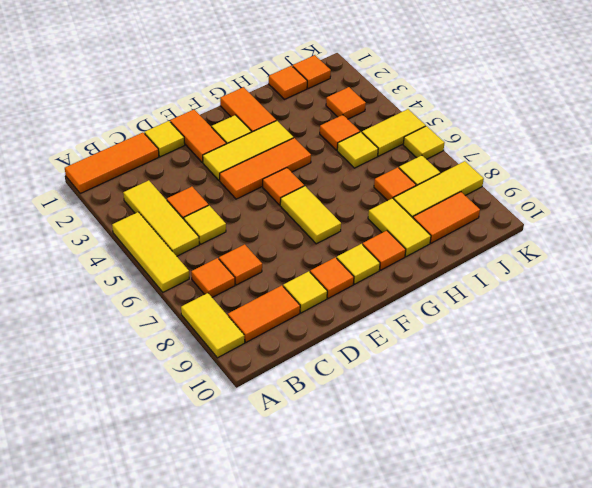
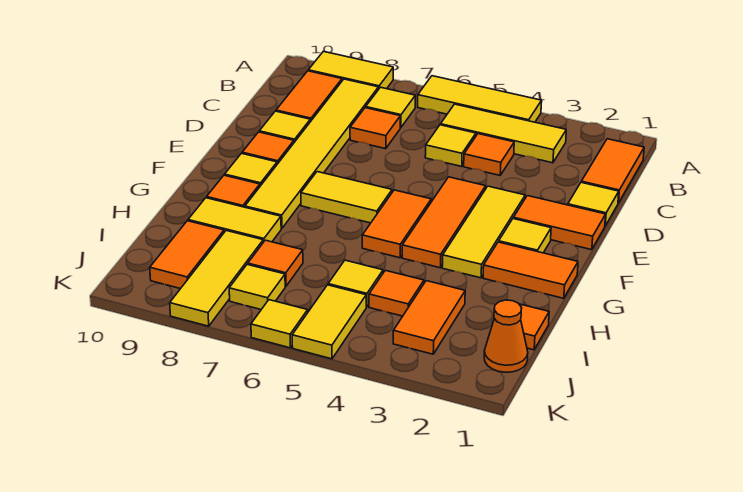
orange tile A1:C1 level 1 -> orange tile B1:C1 level 1
orange tile B7 level 1 -> yellow tile B7 level 1
none -> yellow tile B8:G8 level 1
orange tile F5 level 1 -> orange tile F5:G5 level 1
orange tile J1 level 1 -> orange cone J1 level 1
orange tile J3 level 1 -> orange tile I3:J3 level 1

